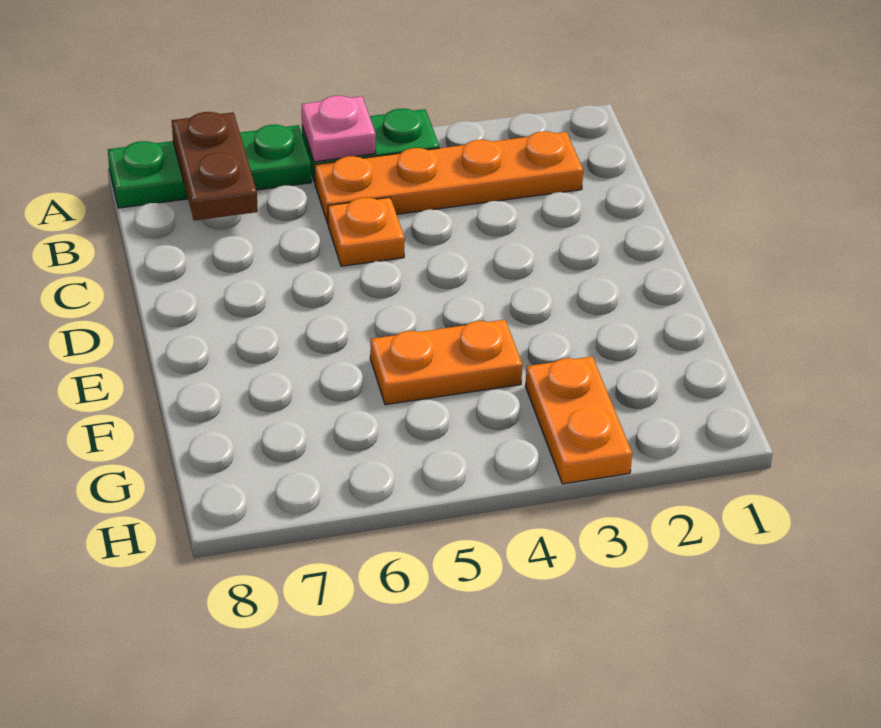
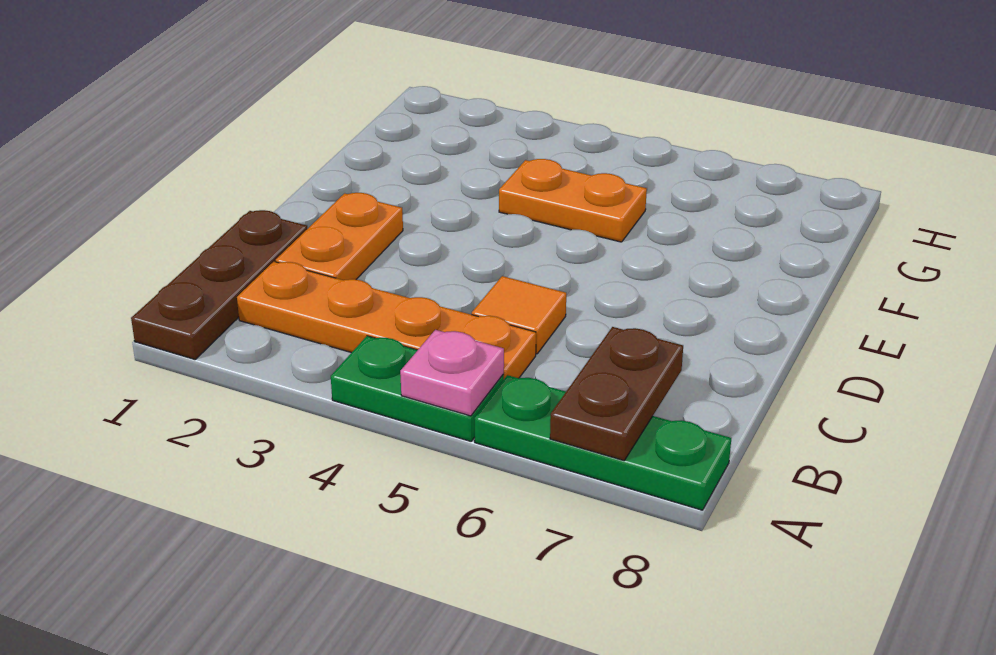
none -> brown plate A1:C1 level 1
orange plate C5 level 1 -> orange tile C5 level 1
orange plate G3:H3 level 1 -> orange plate C2:D2 level 1

